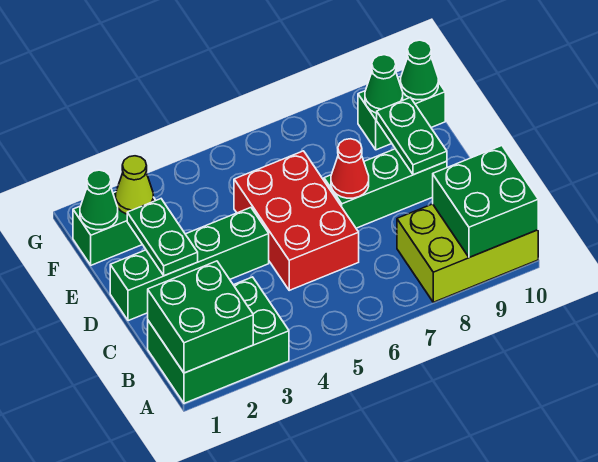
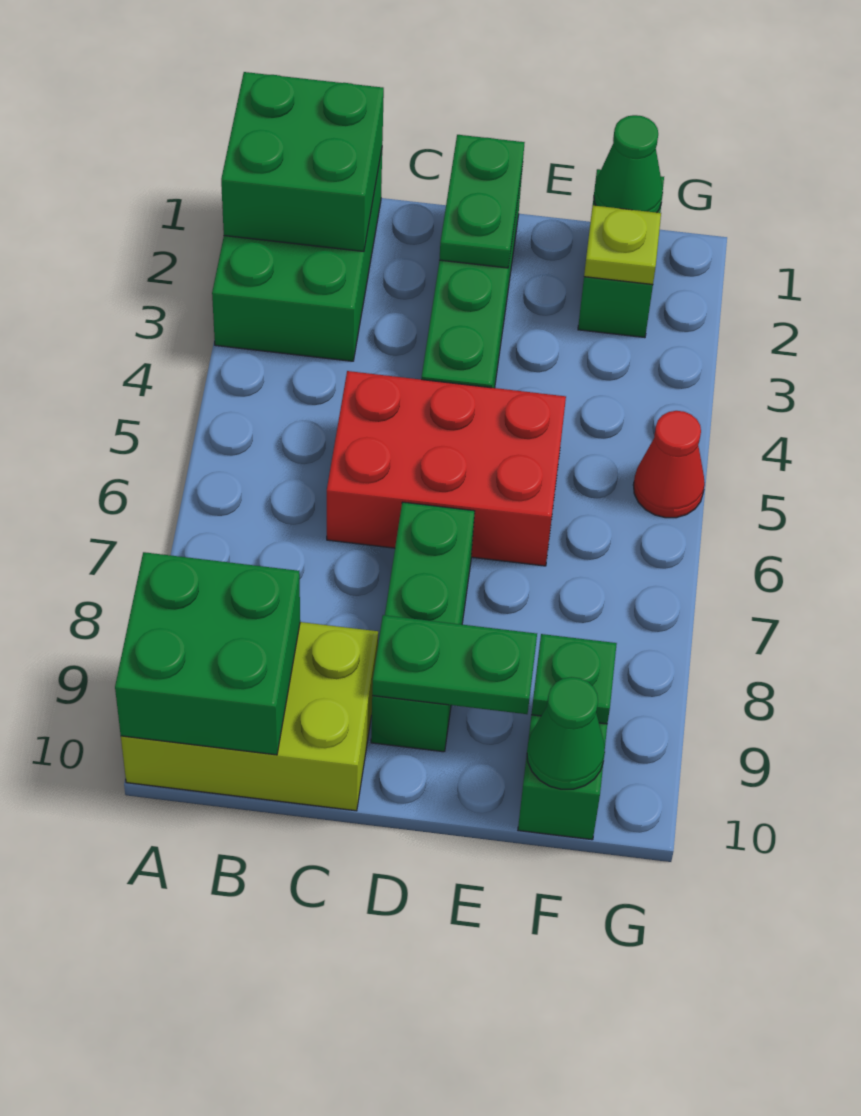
lime brick A8:B10 level 1 -> lime brick A9:C10 level 1
green plate D2:E2 level 2 -> green plate D1:D2 level 2
red cone D7 level 2 -> red cone G5 level 1
lime cone F2 level 2 -> lime plate F2 level 2
green cone F9 level 2 -> green plate F9 level 2

